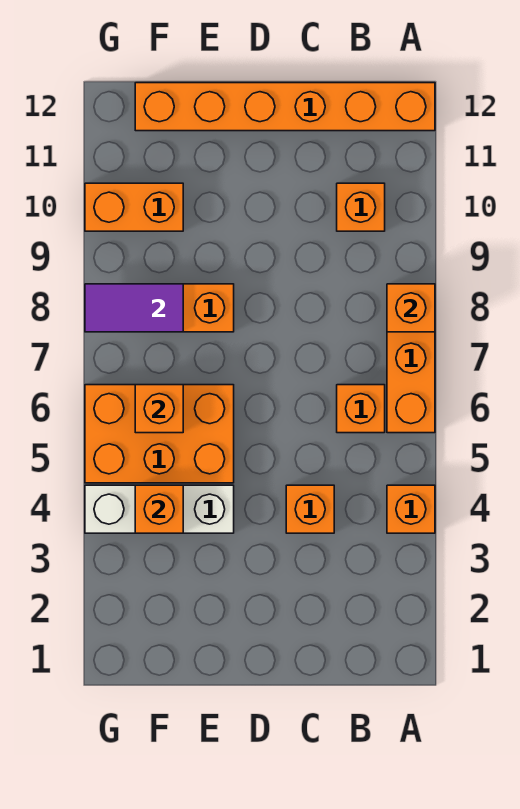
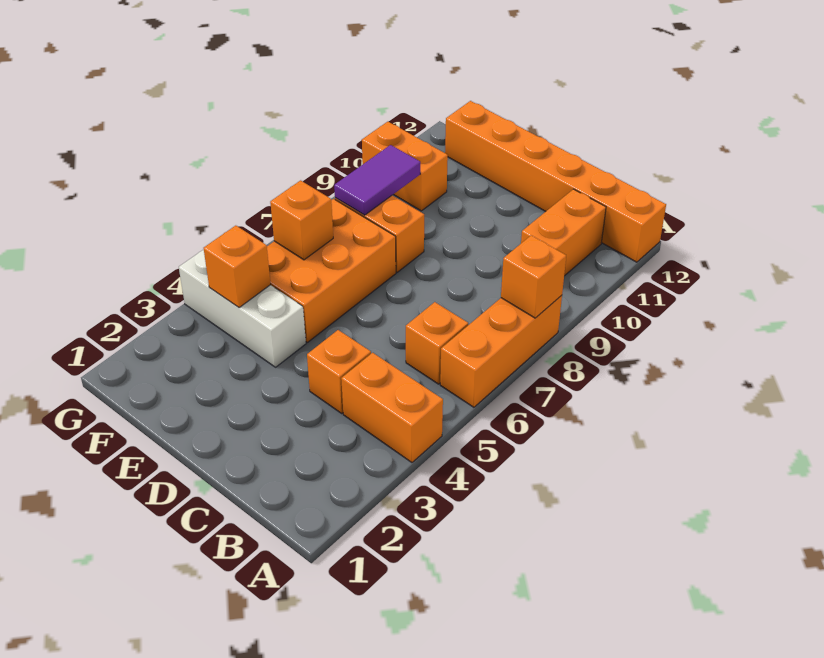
orange brick A4 level 1 -> orange brick A4:B4 level 1
orange brick B10 level 1 -> orange brick B10:B11 level 1
orange brick E5:G6 level 1 -> orange brick E5:F7 level 1
purple tile F8:G8 level 2 -> purple tile F8:F9 level 2

